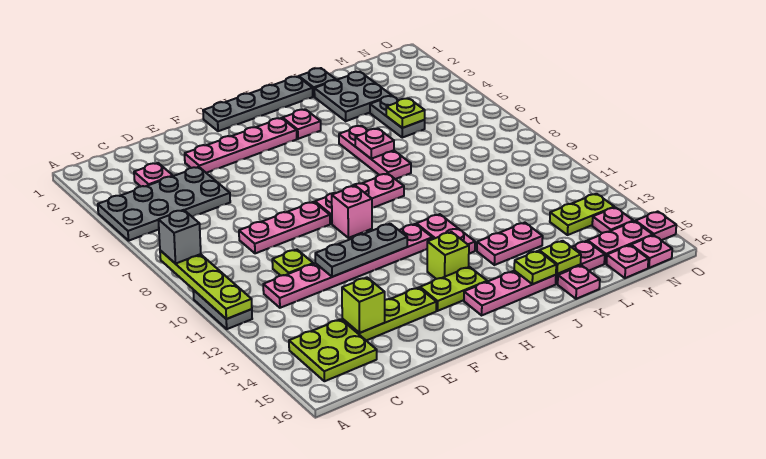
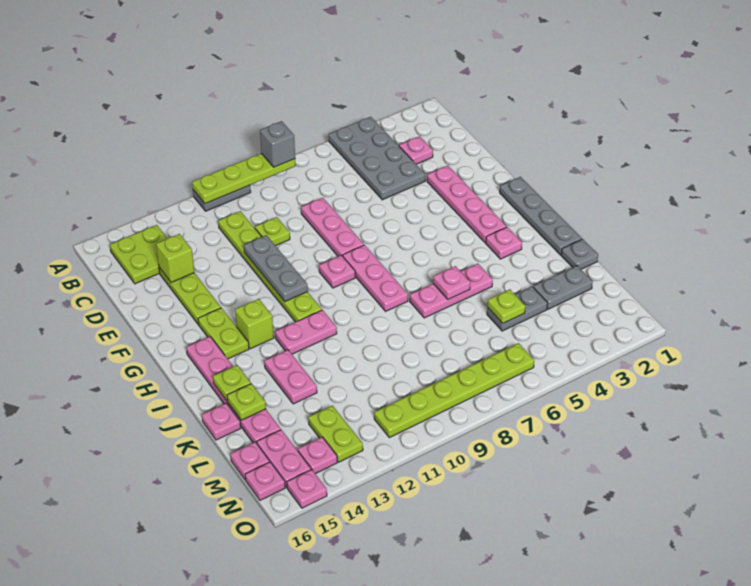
pink plate C11:H11 level 1 -> lime plate C11:H11 level 1
pink brick G9 level 1 -> pink plate G9 level 1
grey plate K2:L3 level 1 -> grey plate L2:L3 level 1
none -> lime plate N6:N11 level 1

